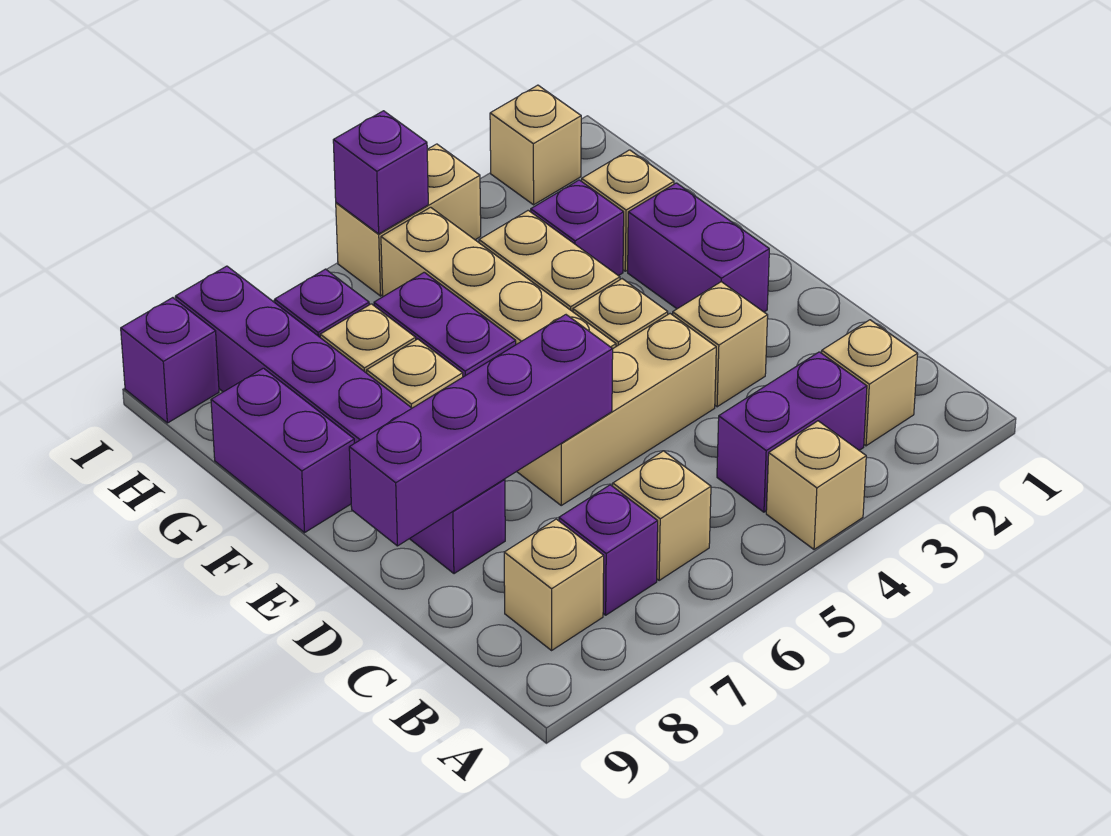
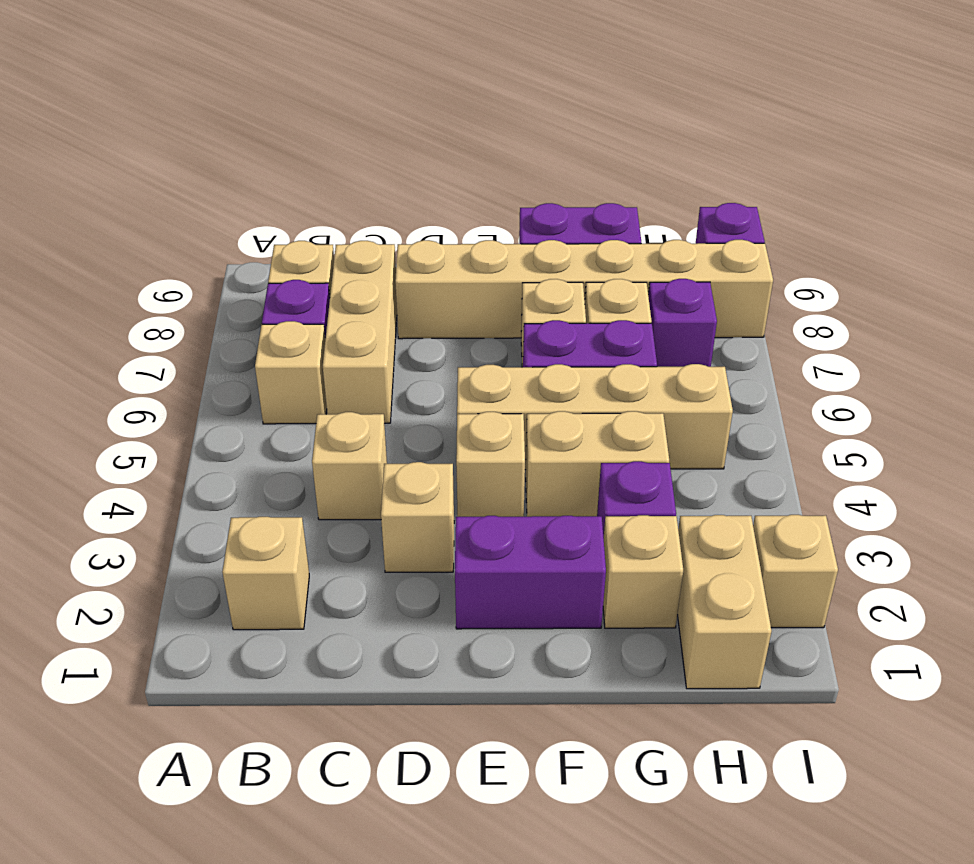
tan brick A4 level 1 -> tan brick C4 level 1
purple brick B3:B4 level 1 -> none
tan brick D4:D6 level 1 -> tan brick C6:C8 level 1
purple brick D6:D9 level 2 -> none
purple brick D8:I8 level 1 -> tan brick D8:I8 level 1
tan brick I4:I5 level 1 -> tan brick H1:H2 level 1
purple brick I5 level 2 -> none

